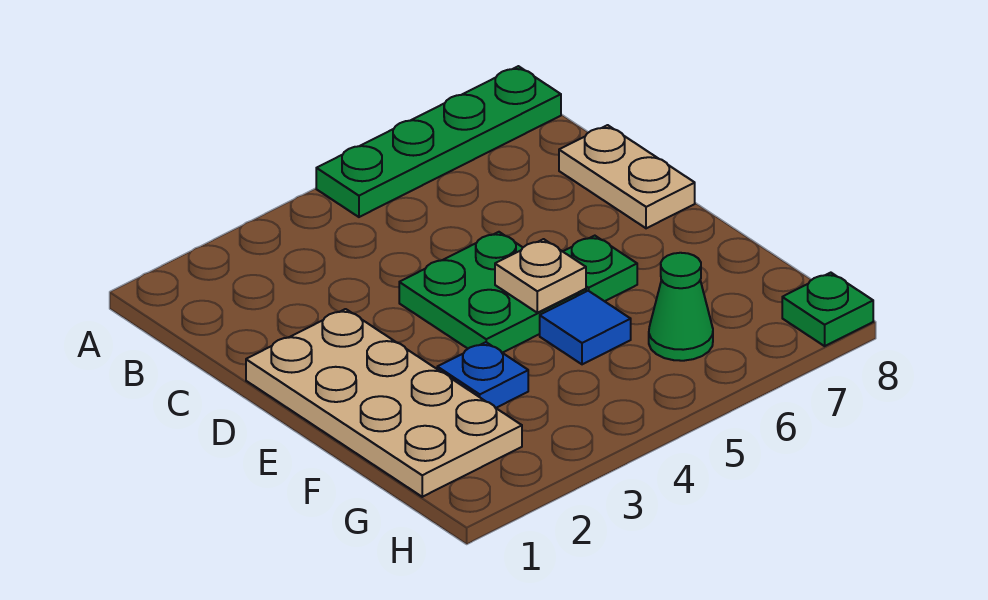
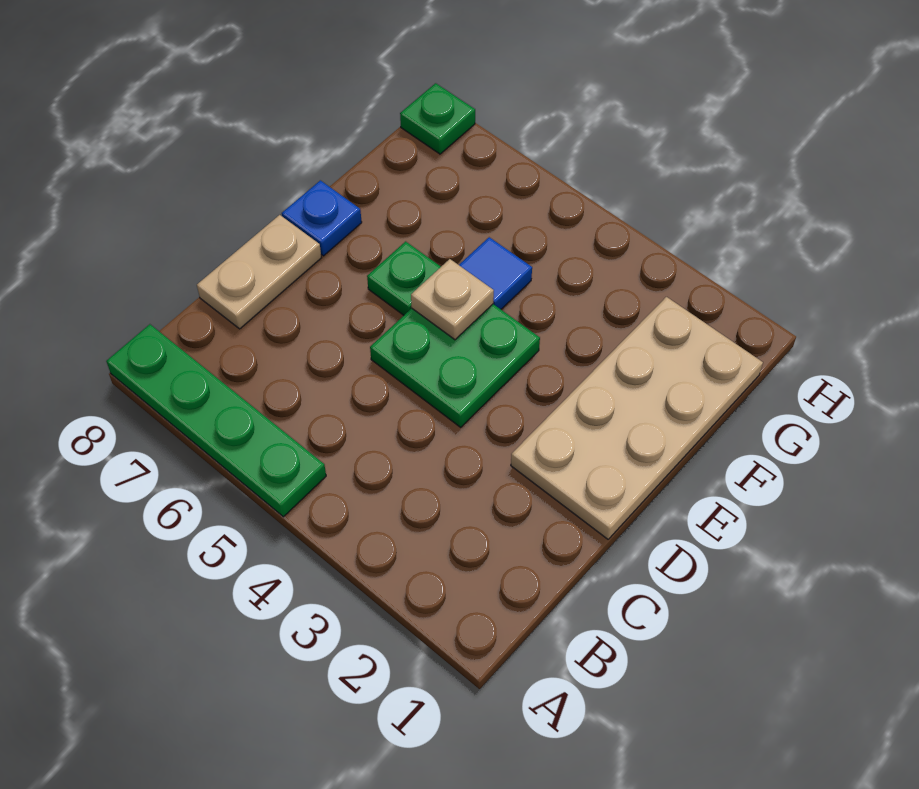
blue plate F3 level 1 -> blue plate E8 level 1
green cone G6 level 1 -> none

